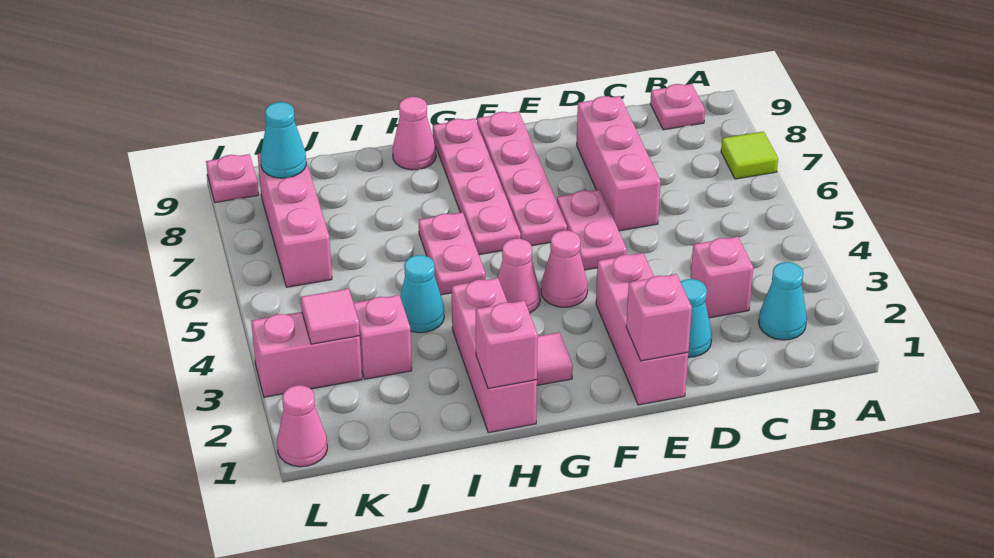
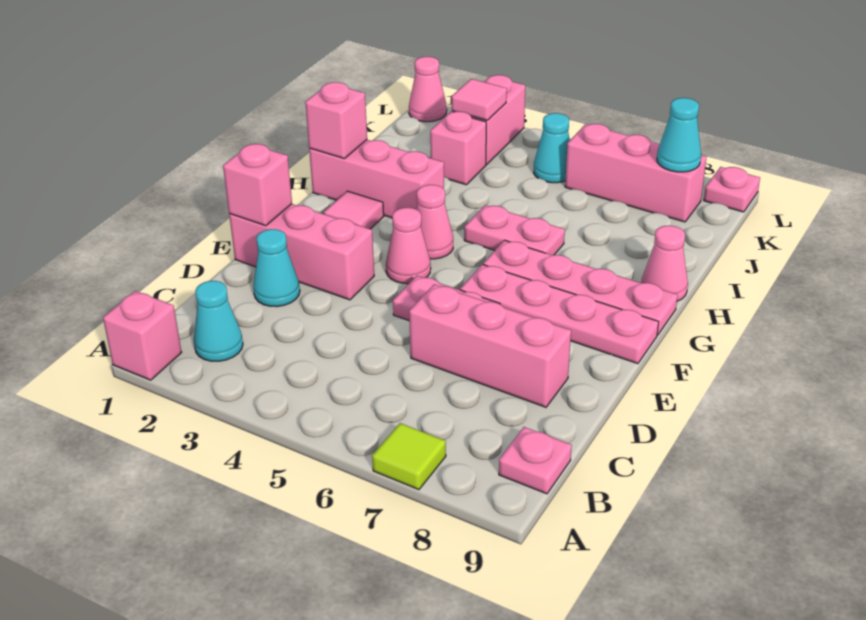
pink brick C3 level 1 -> pink brick A1 level 1
cyan cone I4 level 1 -> cyan cone K5 level 1

